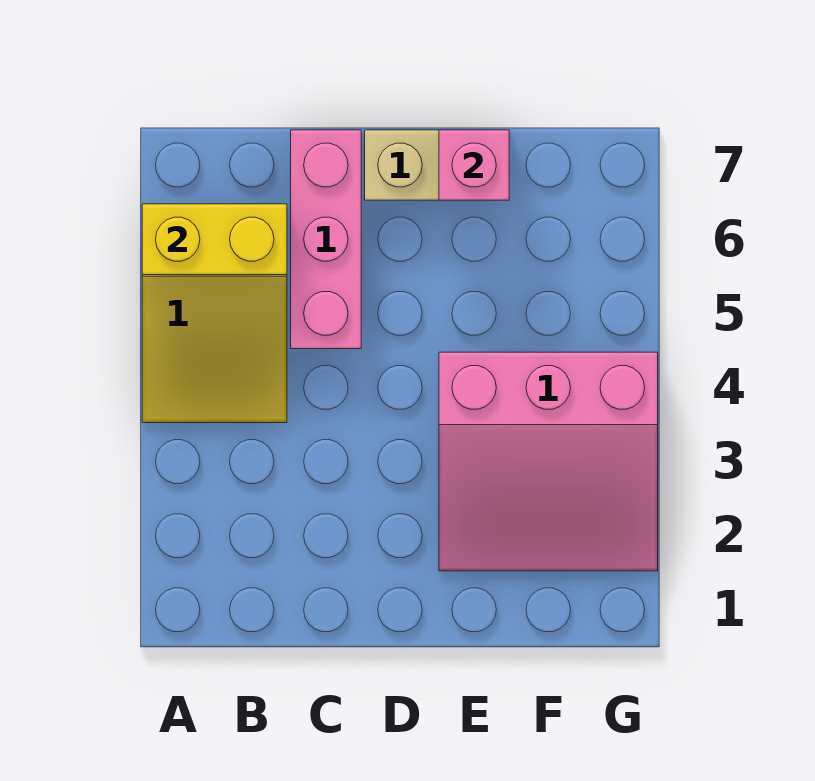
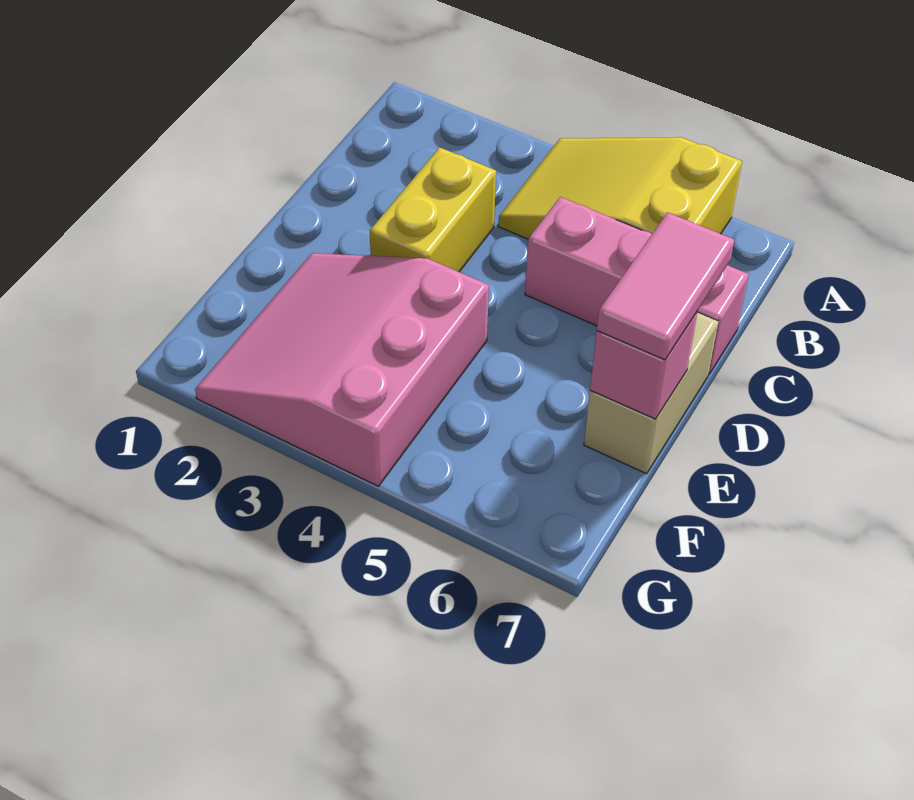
yellow brick A6:B6 level 2 -> yellow brick C3:D3 level 1
none -> pink tile D7:E7 level 3

